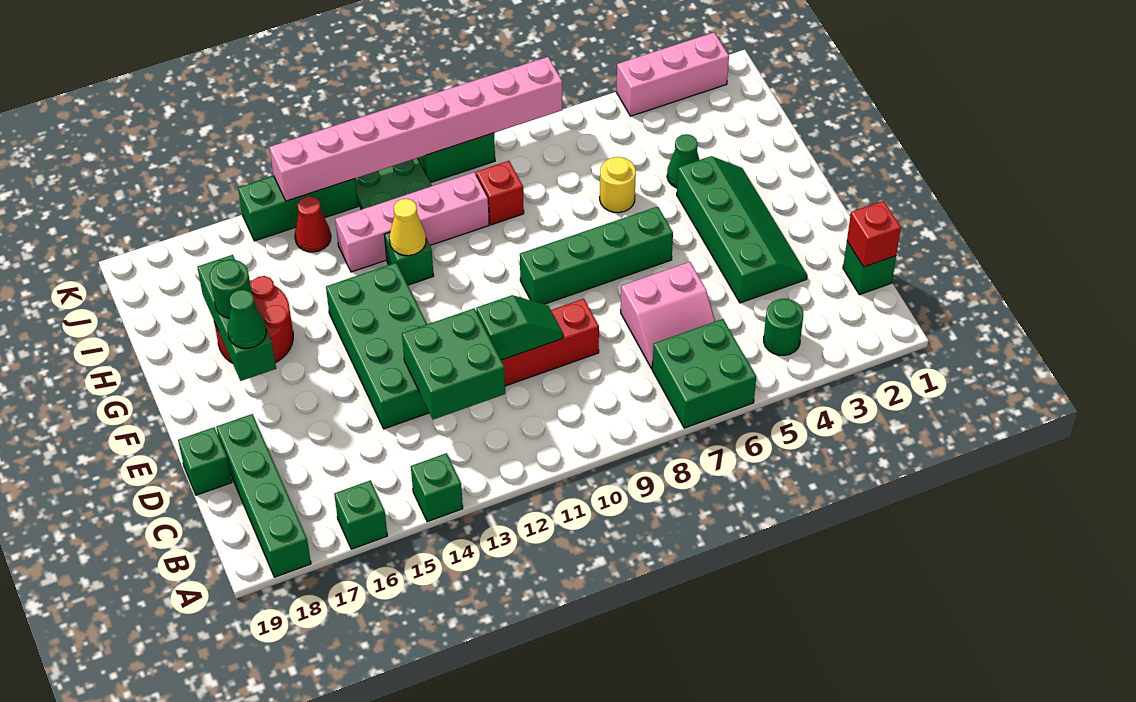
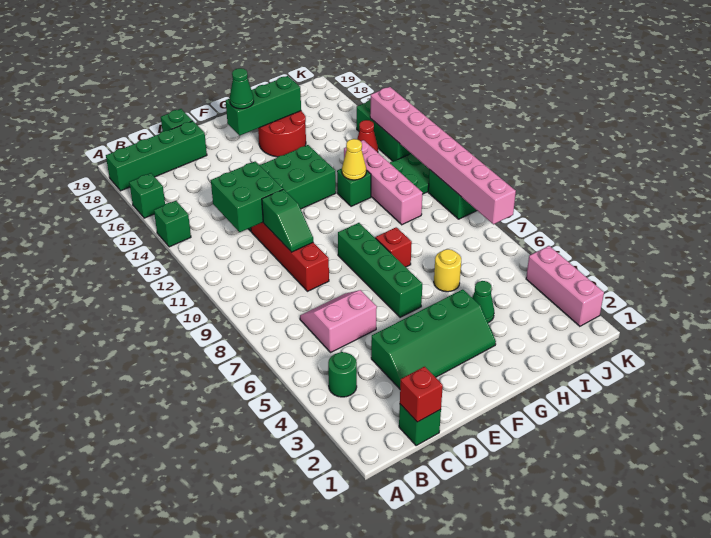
green brick A6:B7 level 1 -> none
pink slope C6:D7 level 1 top D -> pink slope C6:D7 level 1 top 6
green round brick G17 level 3 -> none
red brick I9 level 1 -> red brick G8 level 1

